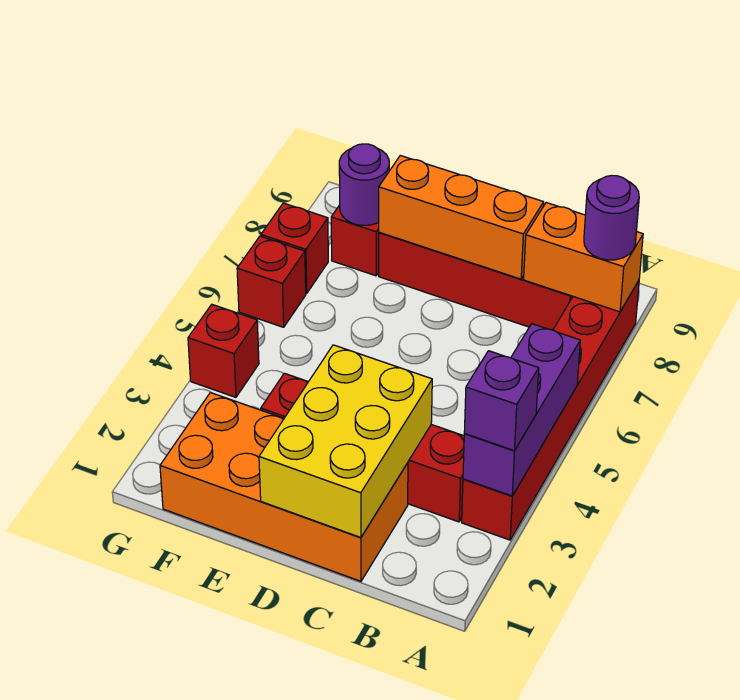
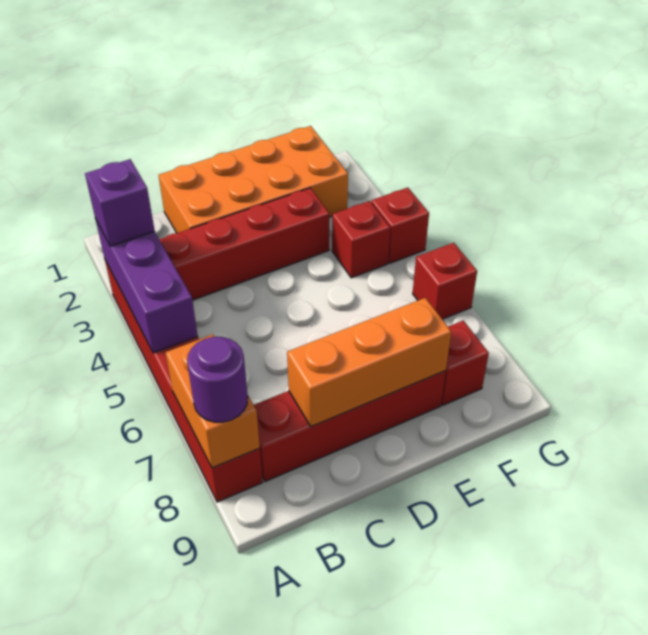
orange brick A8:B8 level 2 -> orange brick A7:A8 level 2
yellow brick C1:D3 level 2 -> none
purple round brick F8 level 2 -> none
red brick G7 level 1 -> red brick F4 level 1

